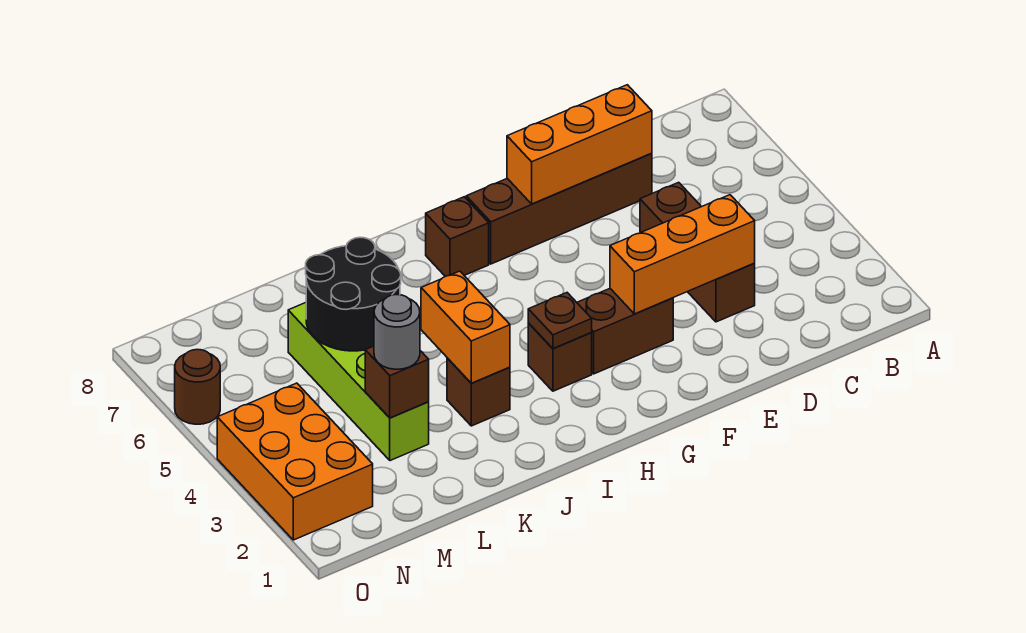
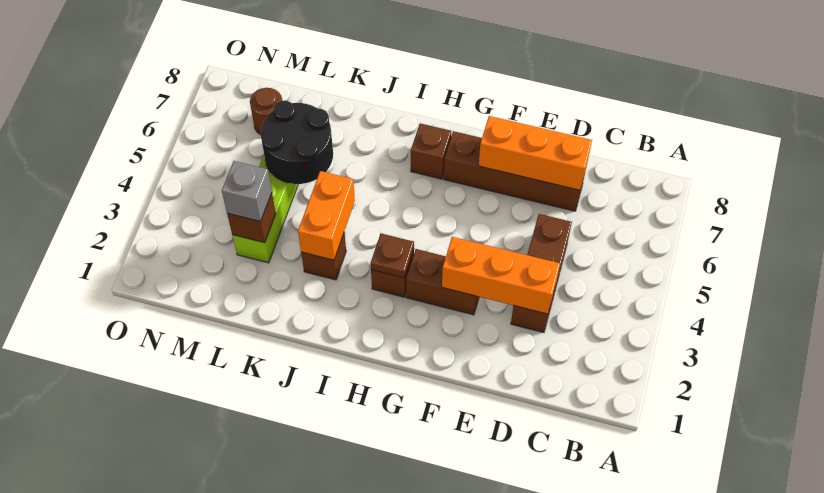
grey round brick L3 level 3 -> grey brick L3 level 3
orange brick N2:O4 level 1 -> none
brown round brick O6 level 1 -> brown round brick M7 level 1

